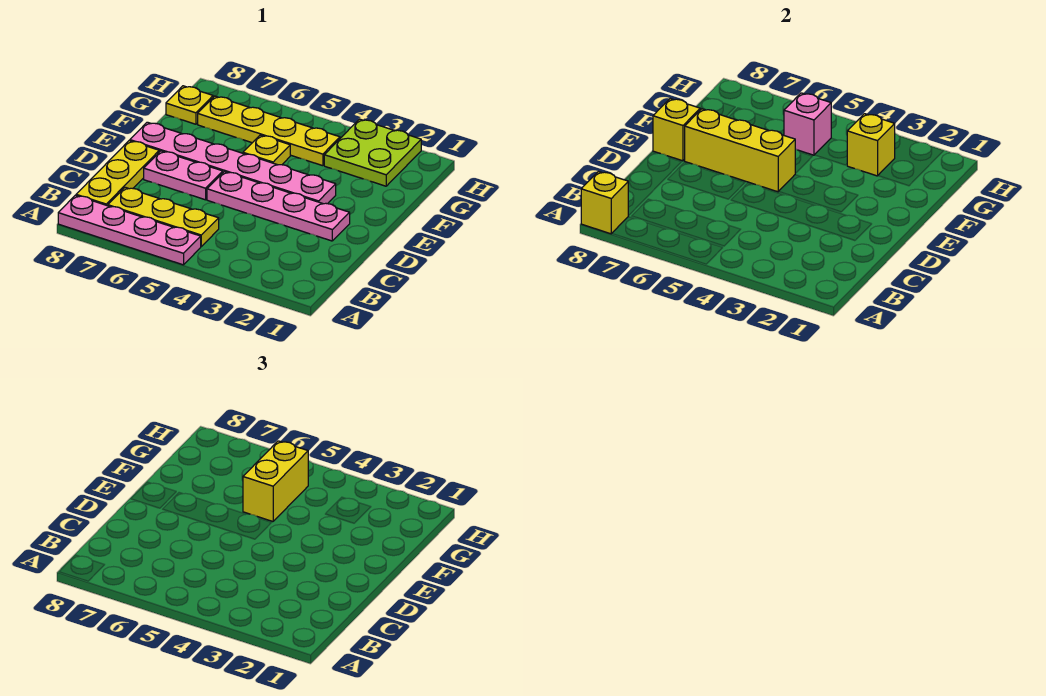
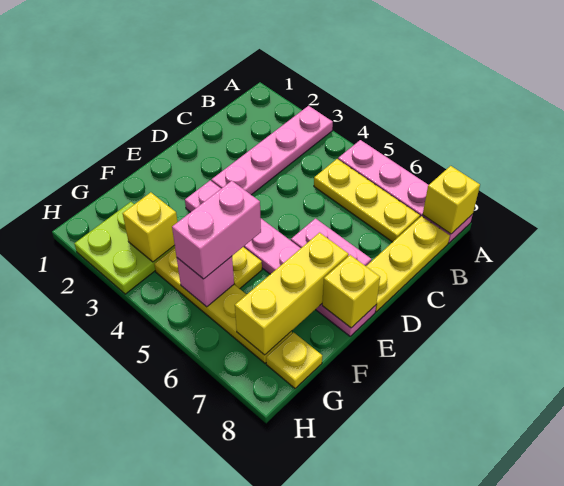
pink plate D2:D5 level 1 -> pink plate A3:D3 level 1
yellow brick E5:E7 level 2 -> yellow brick E7:G7 level 2
yellow brick F5:G5 level 3 -> pink brick F5:G5 level 3

